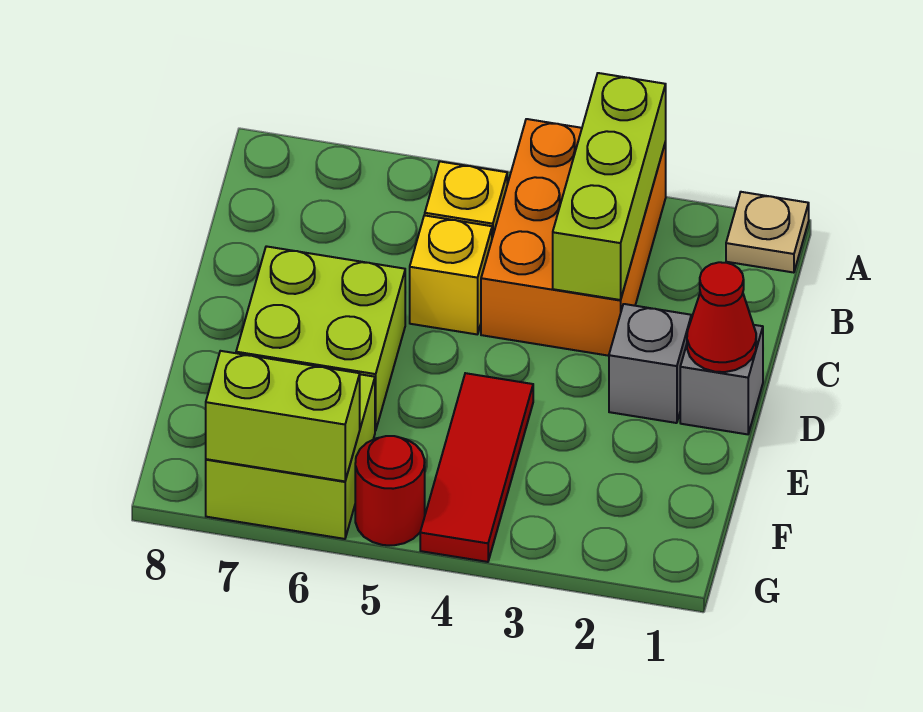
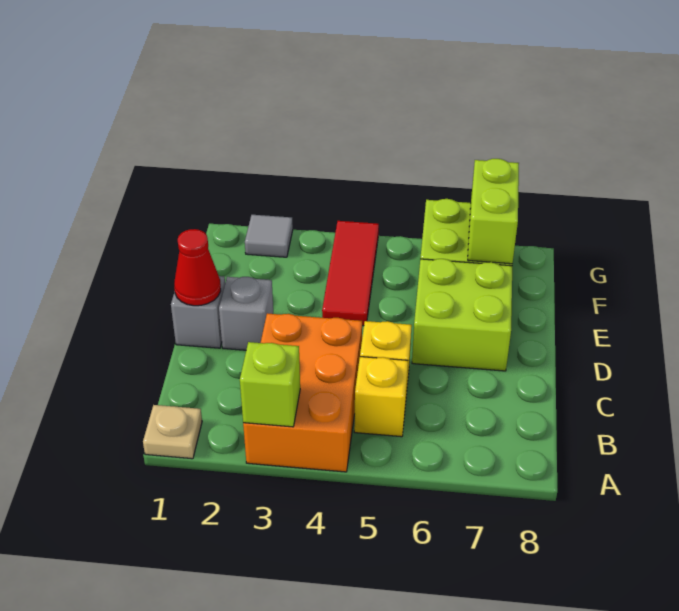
lime brick A3:C3 level 2 -> lime brick A3 level 2
none -> grey tile G2 level 1
red round brick G5 level 1 -> none
lime brick G6:G7 level 2 -> lime brick F7:G7 level 2

